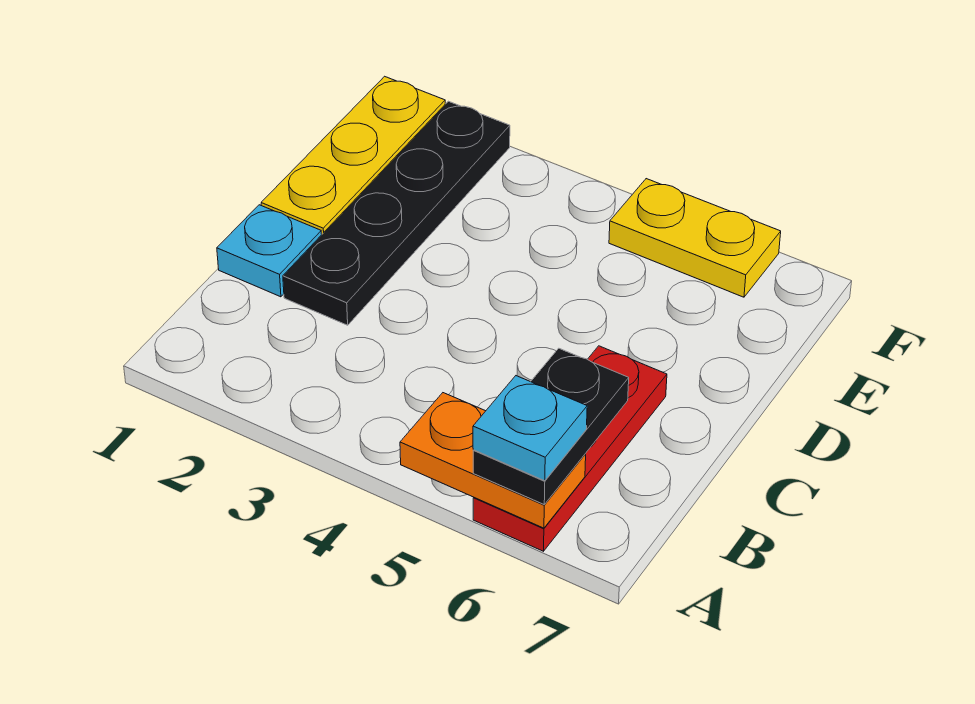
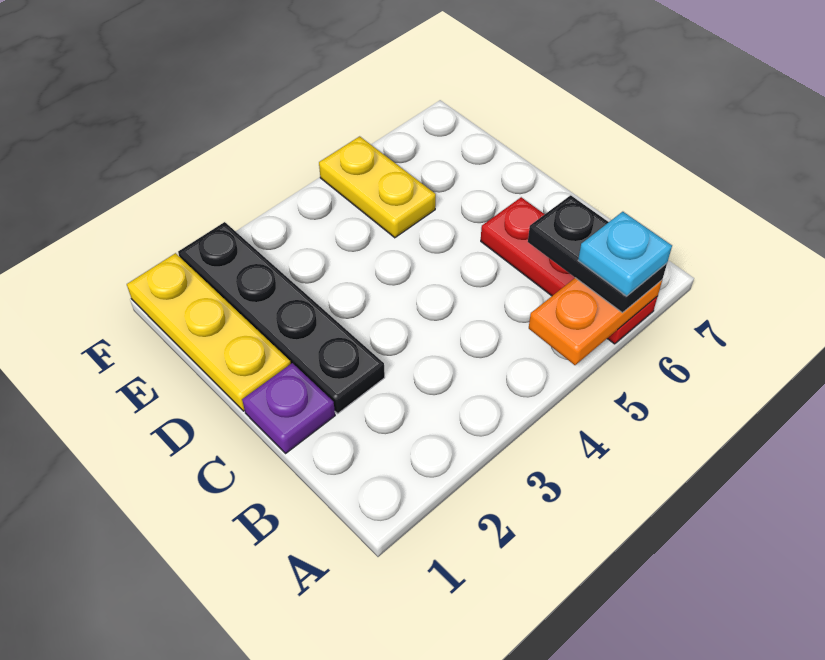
cyan plate C1 level 1 -> purple plate C1 level 1
yellow plate F5:F6 level 1 -> yellow plate E5:F5 level 1

